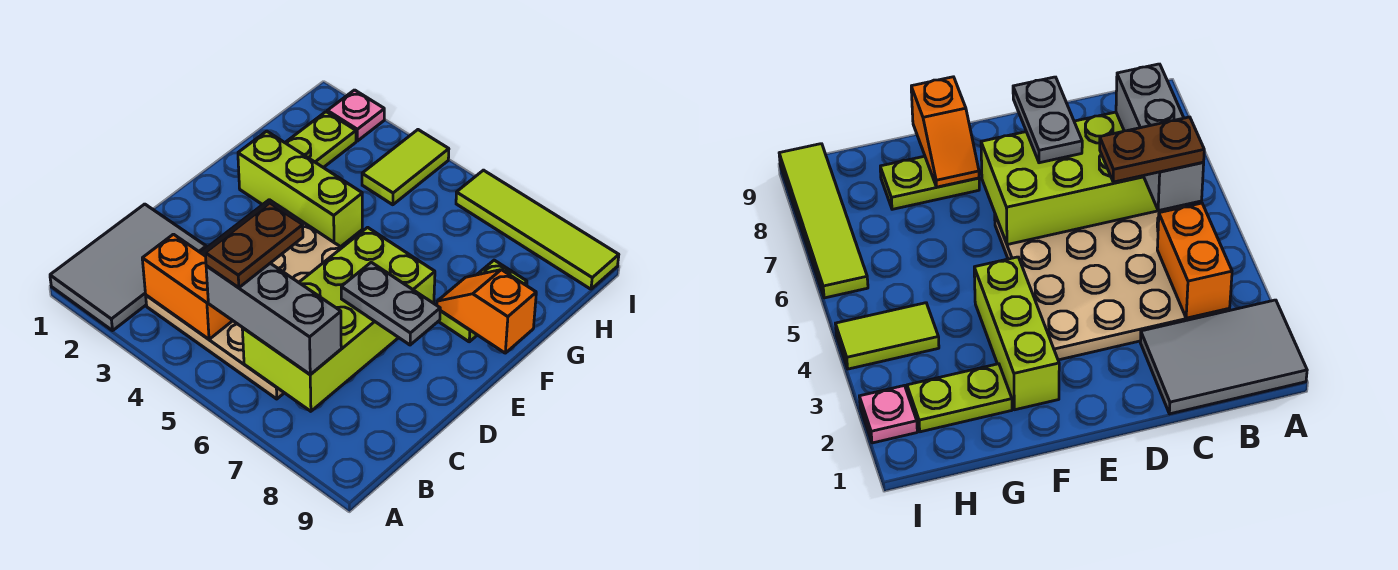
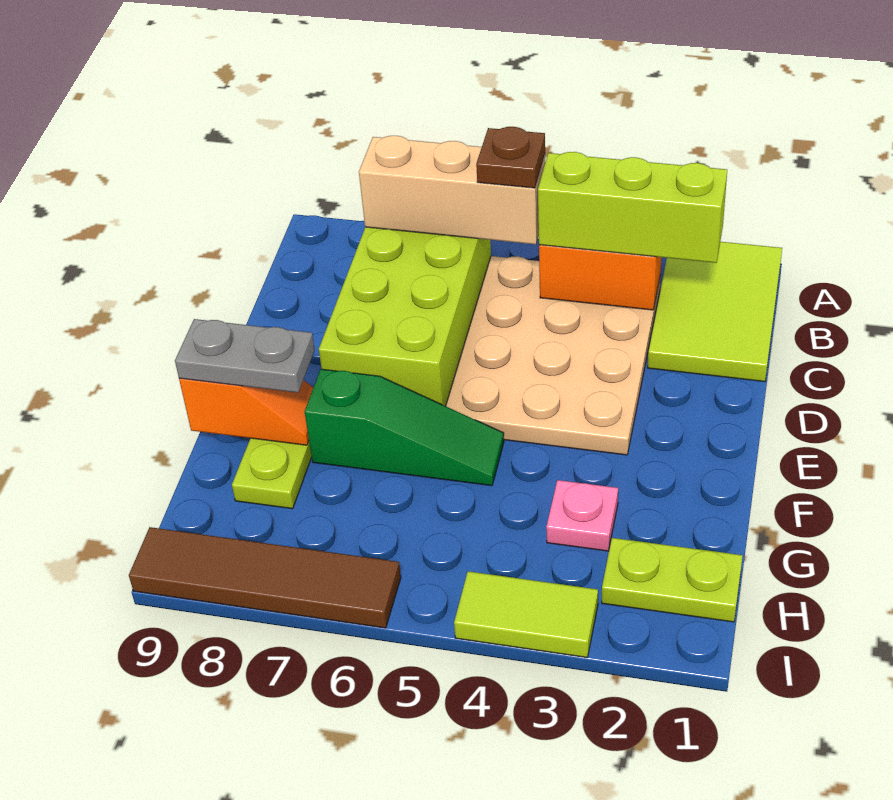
grey tile A1:C2 level 1 -> lime tile A1:C2 level 1
grey brick B5:B7 level 3 -> tan brick B5:B7 level 3
brown plate B5:C5 level 4 -> brown plate B5 level 4
grey plate D7:D8 level 3 -> grey plate F8:F9 level 3
lime brick F2:F4 level 1 -> lime brick B2:B4 level 3
none -> green slope F5:F7 level 1 top 7
lime plate G2:H2 level 1 -> lime plate H1:H2 level 1
lime tile H4:I4 level 1 -> lime tile I3:I4 level 1
pink plate I2 level 1 -> pink plate G3 level 1
lime tile I6:I9 level 1 -> brown tile I6:I9 level 1

